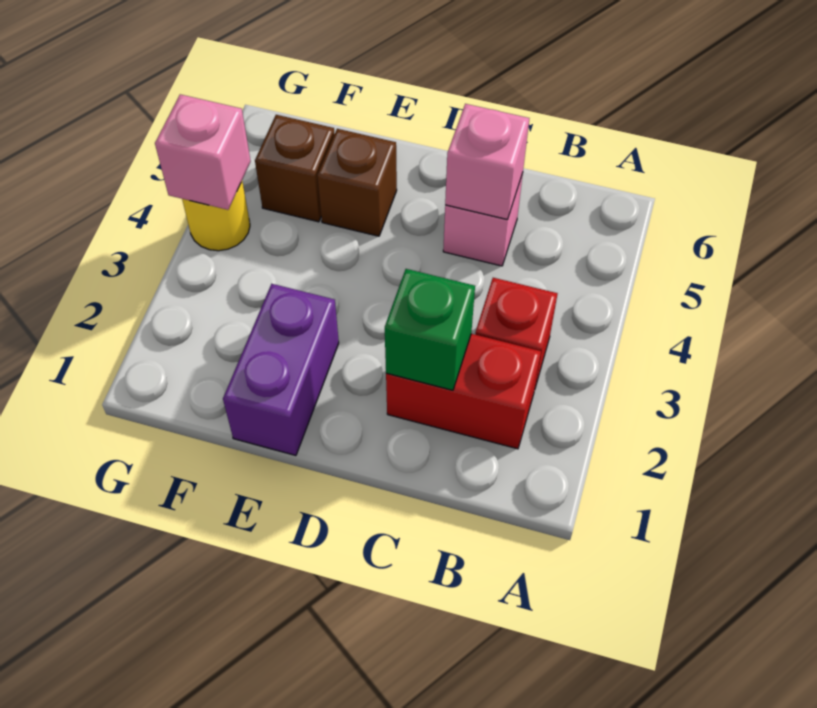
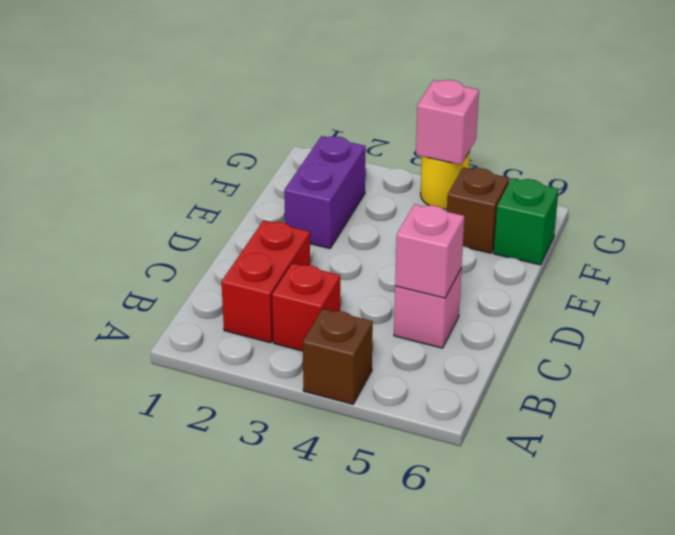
green brick C2 level 2 -> green brick F6 level 1
purple brick E1:E2 level 1 -> purple brick E2:F2 level 1
brown brick E5 level 1 -> brown brick A4 level 1

